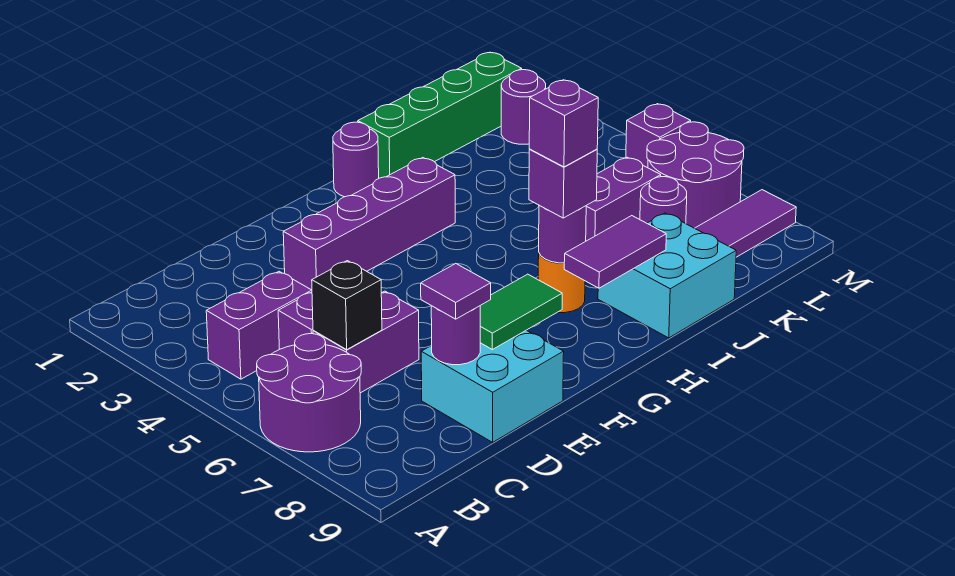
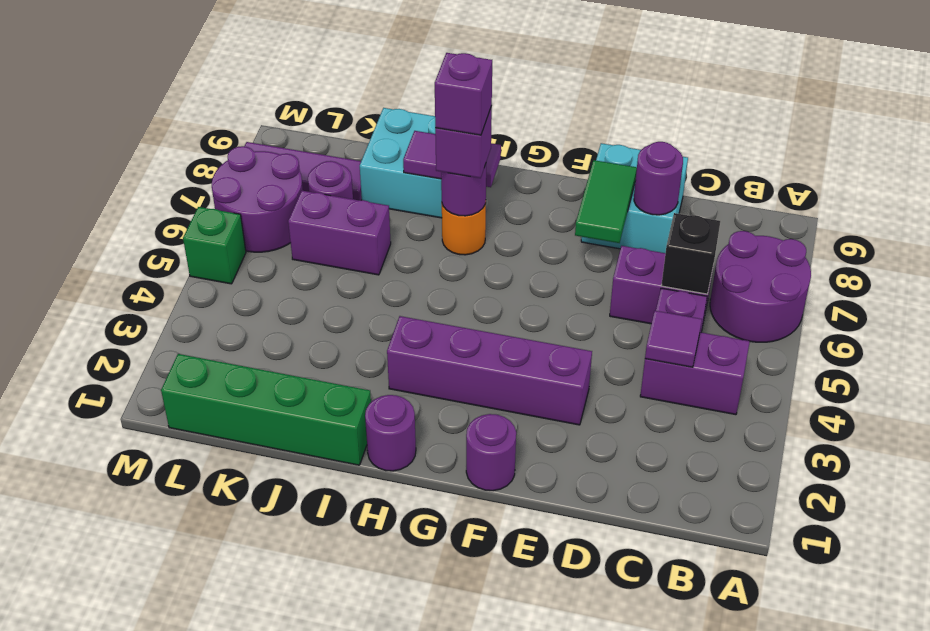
purple tile D8 level 3 -> purple tile C4 level 2
green tile E8:F8 level 2 -> green tile E7:E8 level 2
purple round brick L2 level 1 -> purple round brick F1 level 1
purple brick M5 level 1 -> green brick M5 level 1

